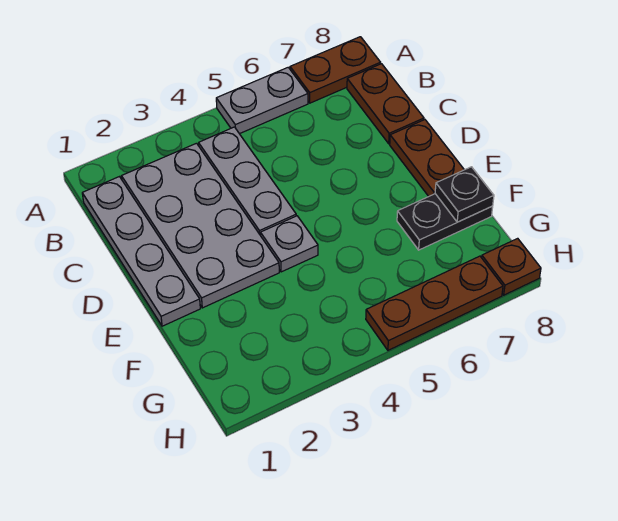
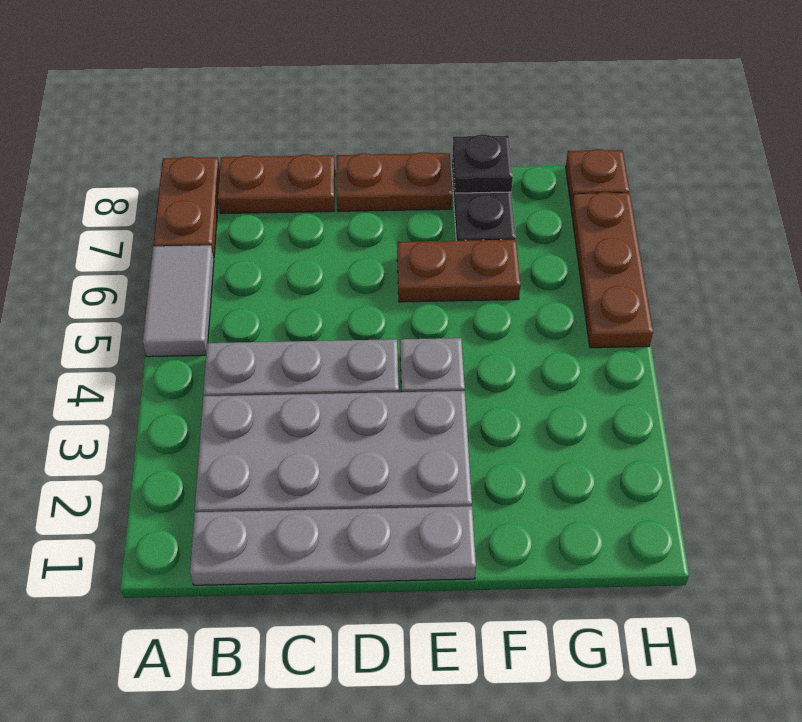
grey plate A5:A6 level 1 -> grey tile A5:A6 level 1
none -> brown plate E6:F6 level 1

